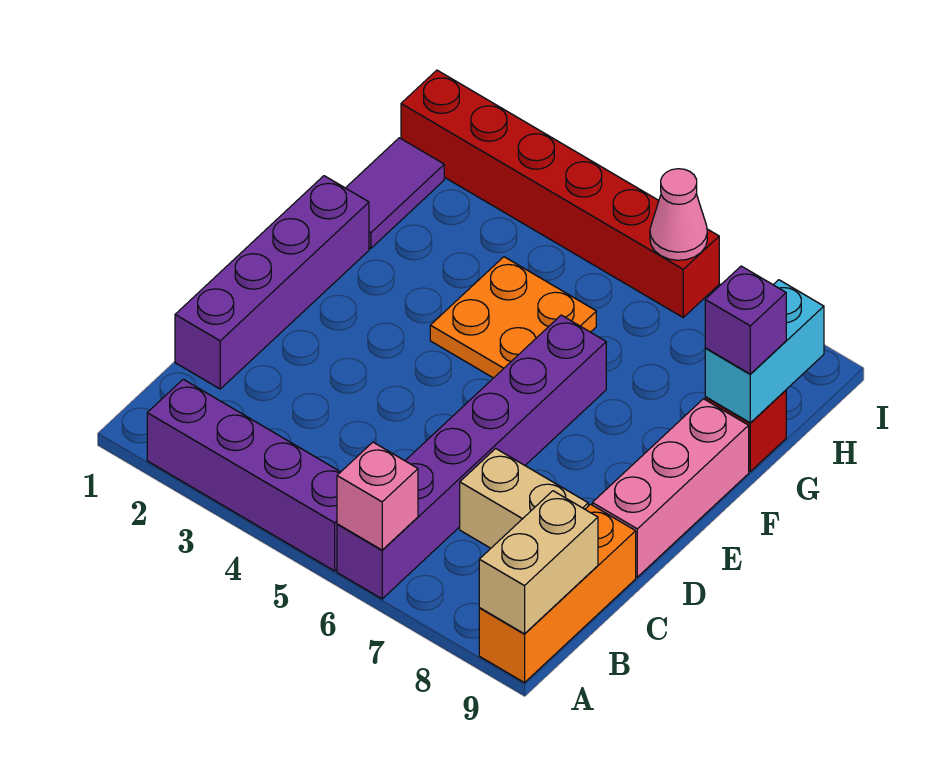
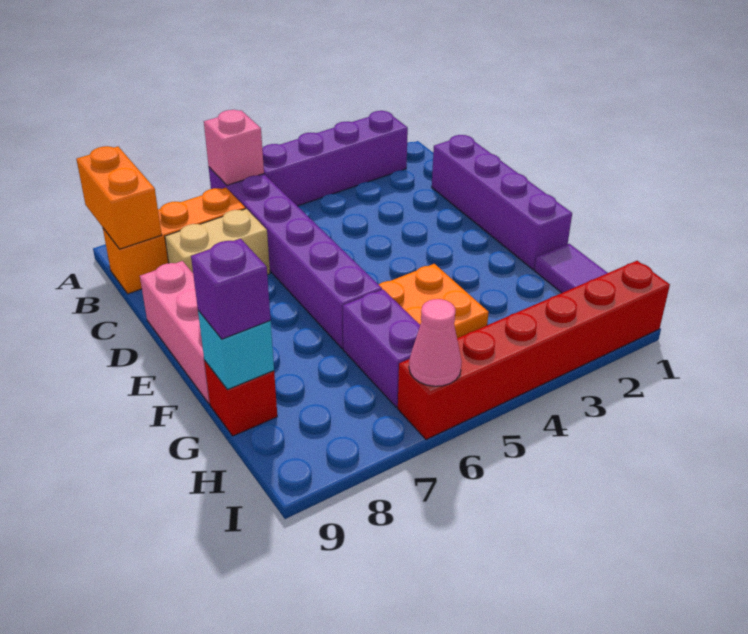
orange brick A9:C9 level 1 -> orange brick B7:B9 level 1
tan brick A9:B9 level 2 -> orange brick A9:B9 level 2
none -> purple brick G6:H6 level 1
cyan brick G9:H9 level 2 -> cyan brick G9 level 2

